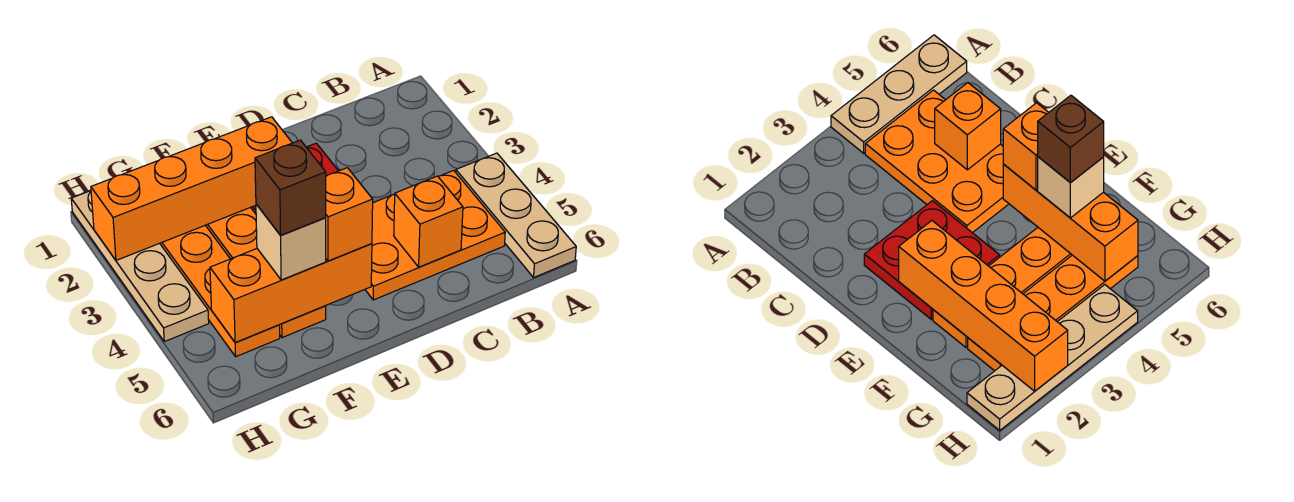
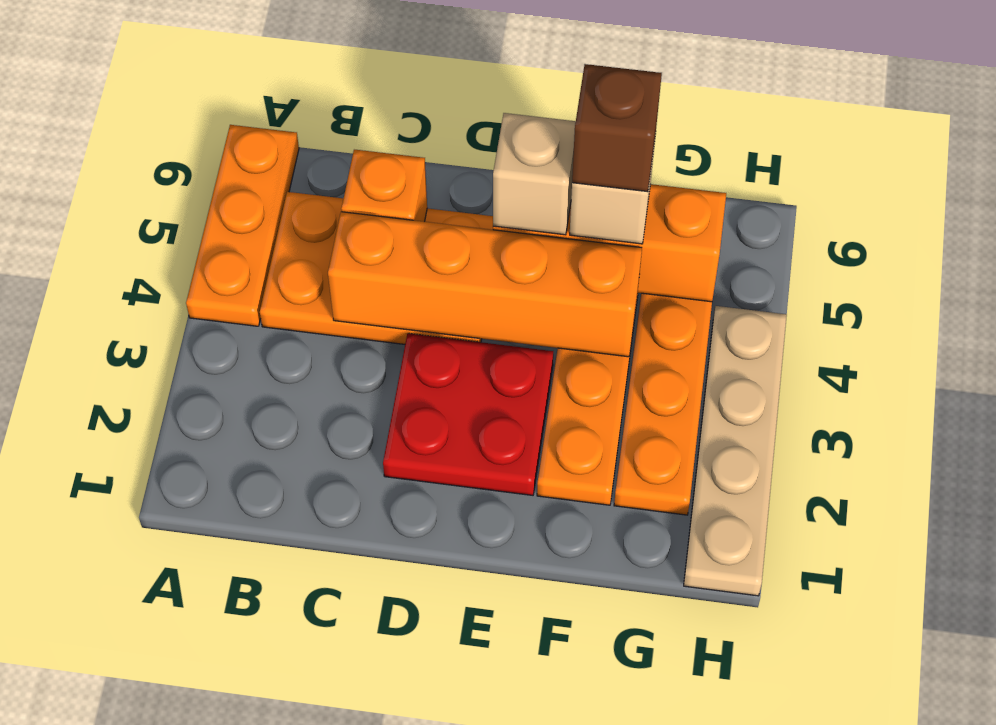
tan plate A4:A6 level 1 -> orange plate A4:A6 level 1
orange brick E2:H2 level 2 -> orange brick C4:F4 level 2
orange brick E5 level 3 -> tan brick E5 level 3

